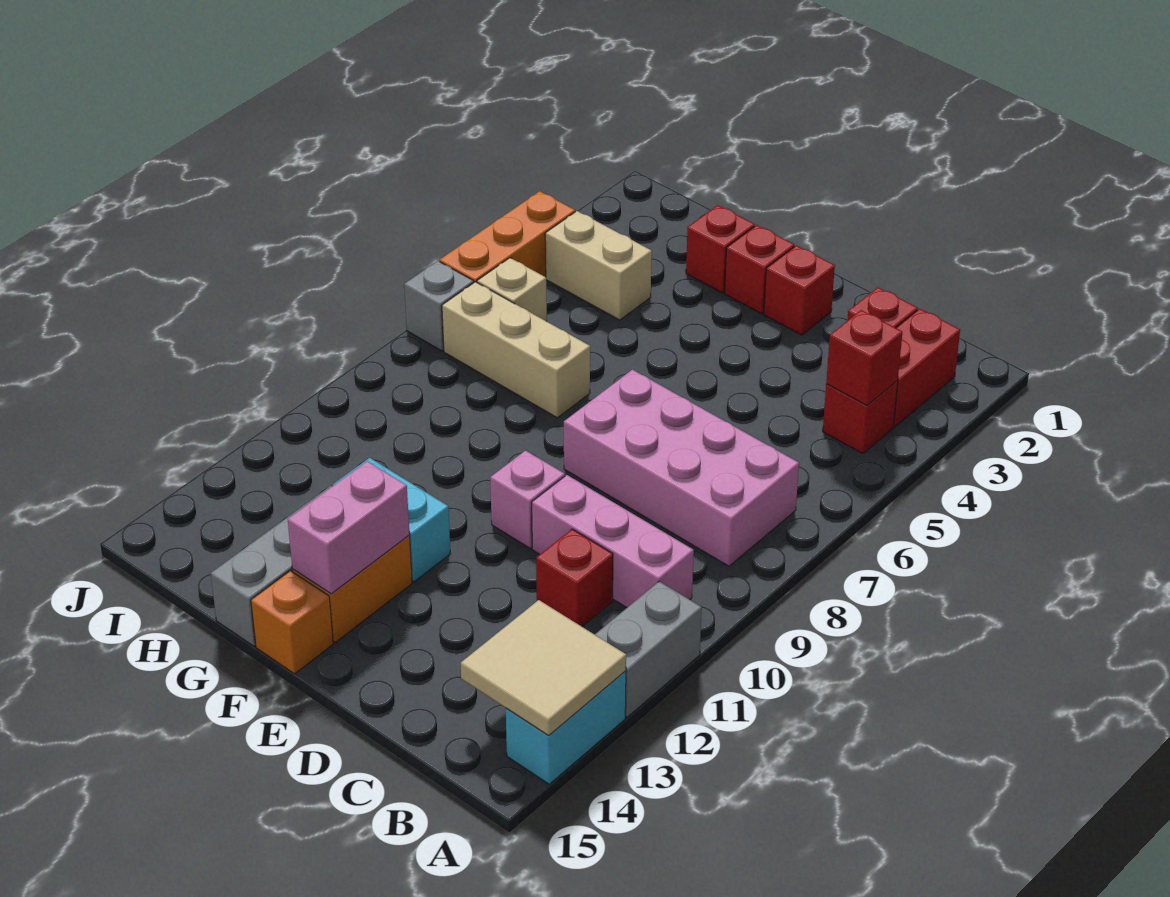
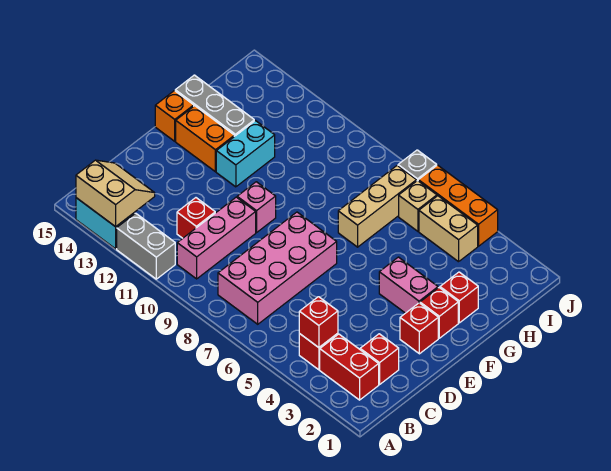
tan tile A13:B14 level 2 -> tan slope A13:B14 level 2 top A
pink brick F13:F14 level 2 -> pink brick F3:F4 level 1
tan brick H4:I4 level 1 -> tan brick I4:I5 level 1

